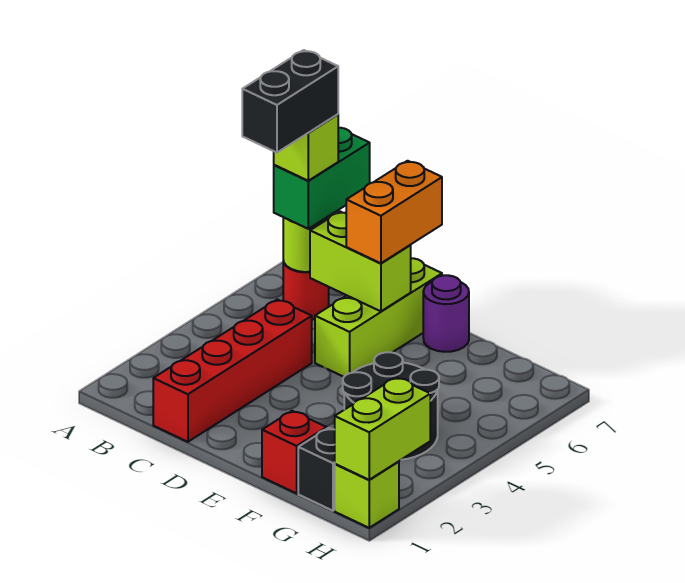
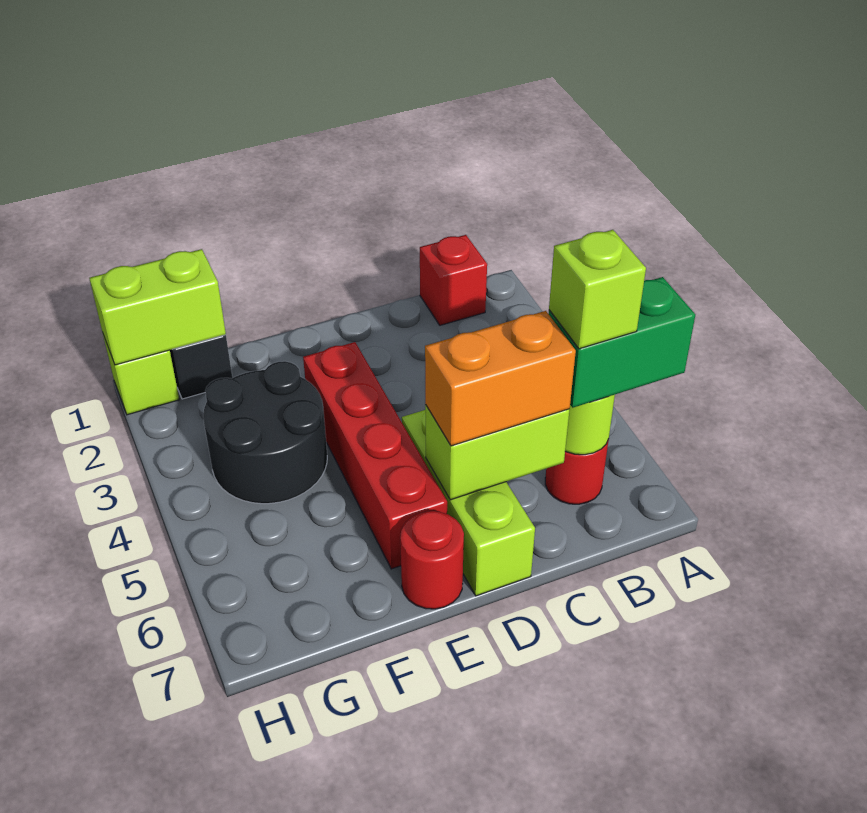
black brick B5:B6 level 5 -> none
green brick B6:B7 level 3 -> green brick A6:B6 level 3
red brick C1:C4 level 1 -> red brick E3:E6 level 1
orange brick D6:D7 level 3 -> orange brick C6:D6 level 3
purple round brick E7 level 1 -> red round brick E7 level 1
red brick F1 level 1 -> red brick B1 level 1
lime brick H1:H2 level 2 -> lime brick G1:H1 level 2

